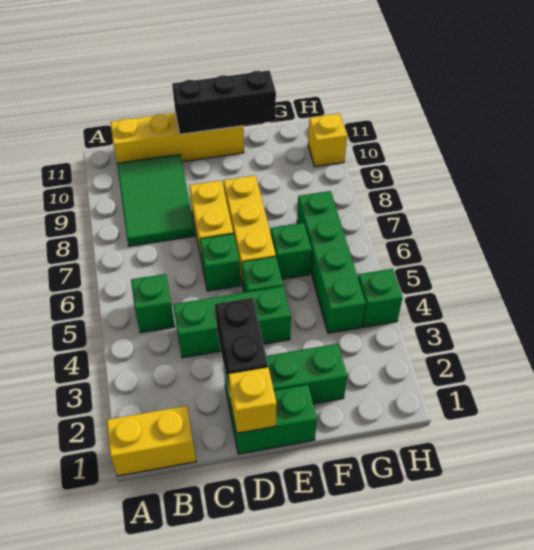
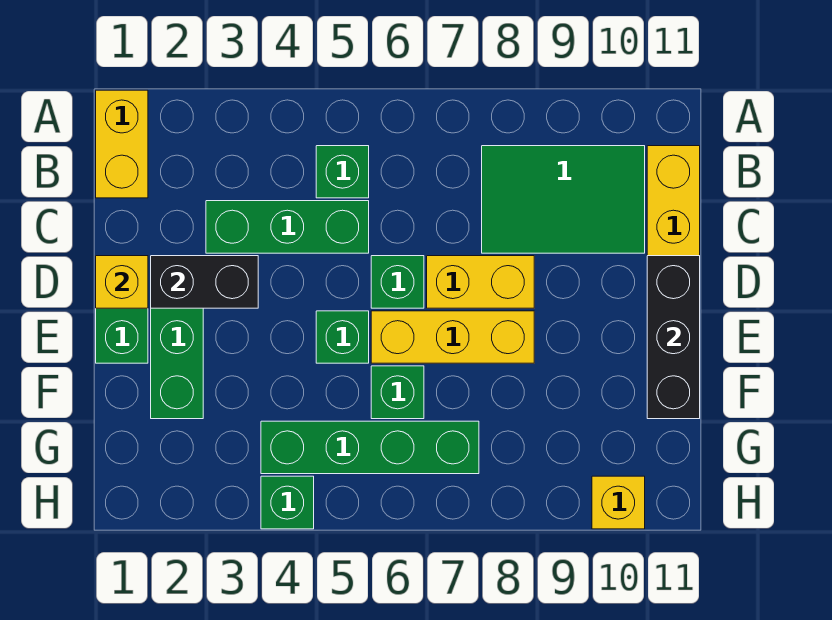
green brick C4:E4 level 1 -> green brick C3:C5 level 1

